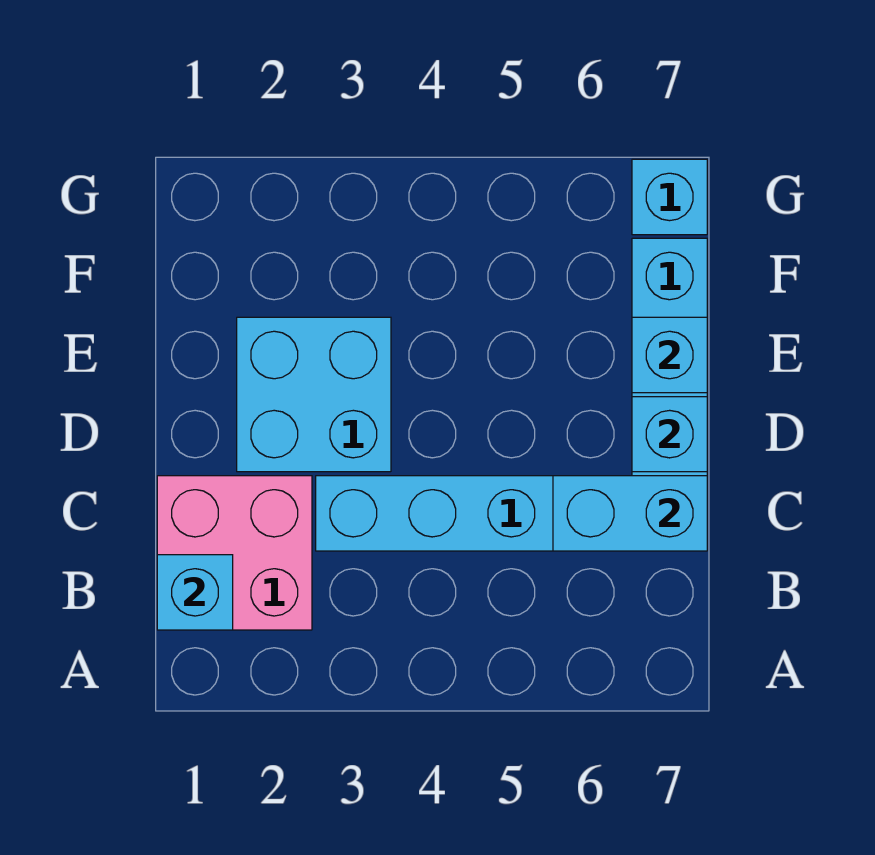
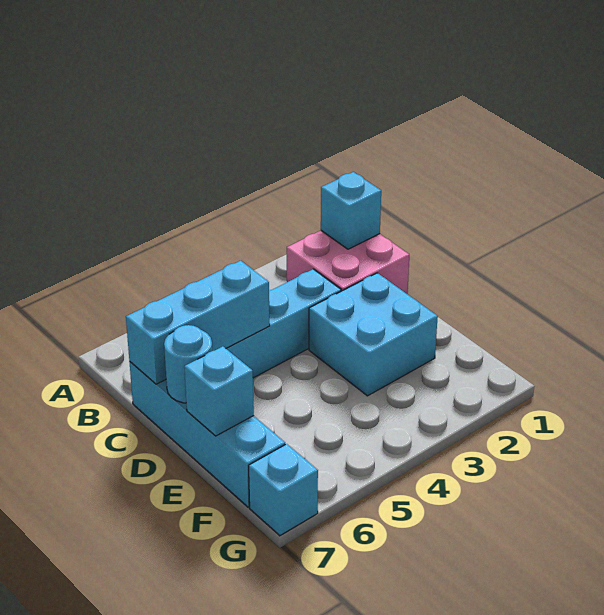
cyan brick C6:C7 level 2 -> cyan brick C5:C7 level 2
cyan brick D7 level 2 -> cyan round brick D7 level 2

